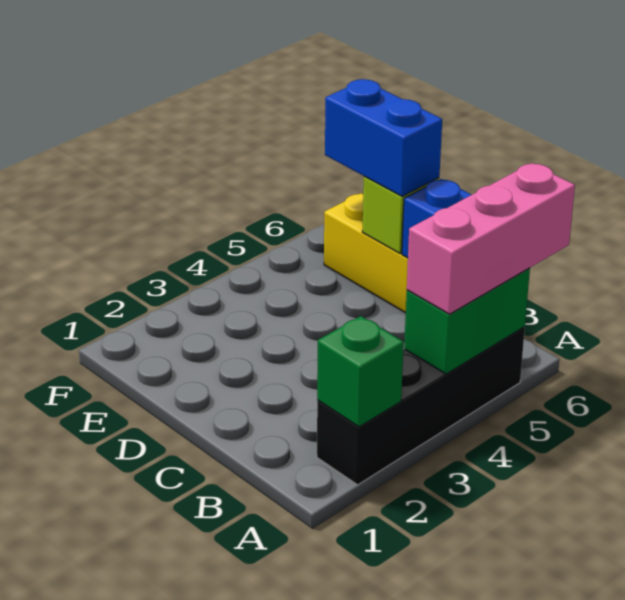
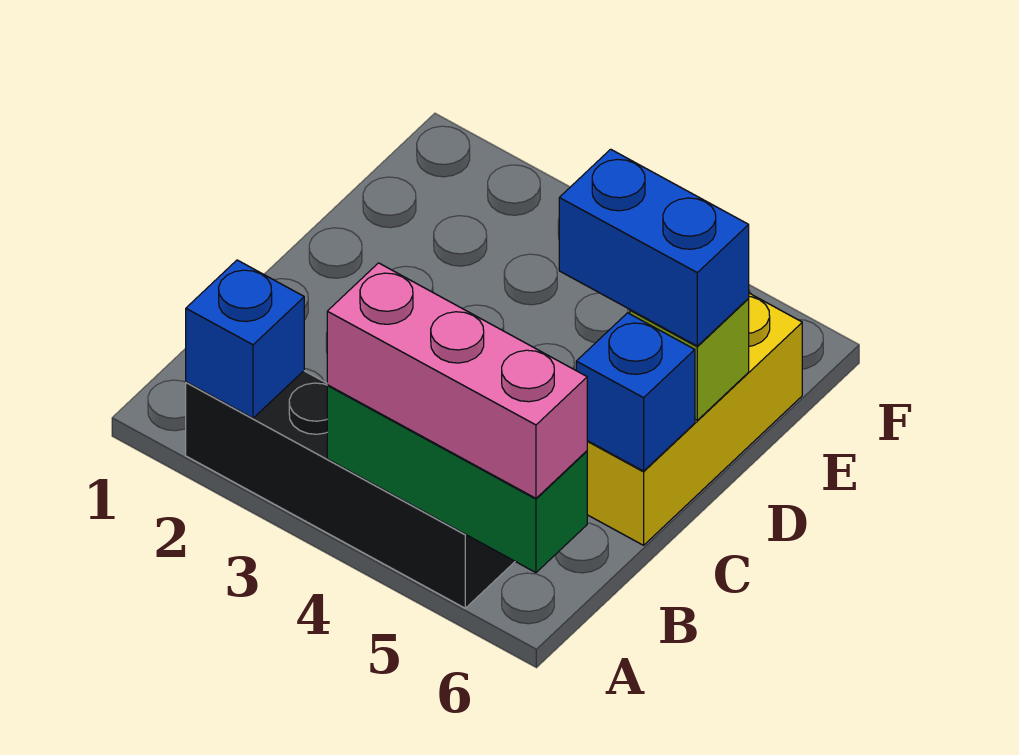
green brick A2 level 2 -> blue brick A2 level 2
green brick A4:A5 level 2 -> green brick A4:A6 level 2
blue brick D6:E6 level 3 -> blue brick D5:D6 level 3

